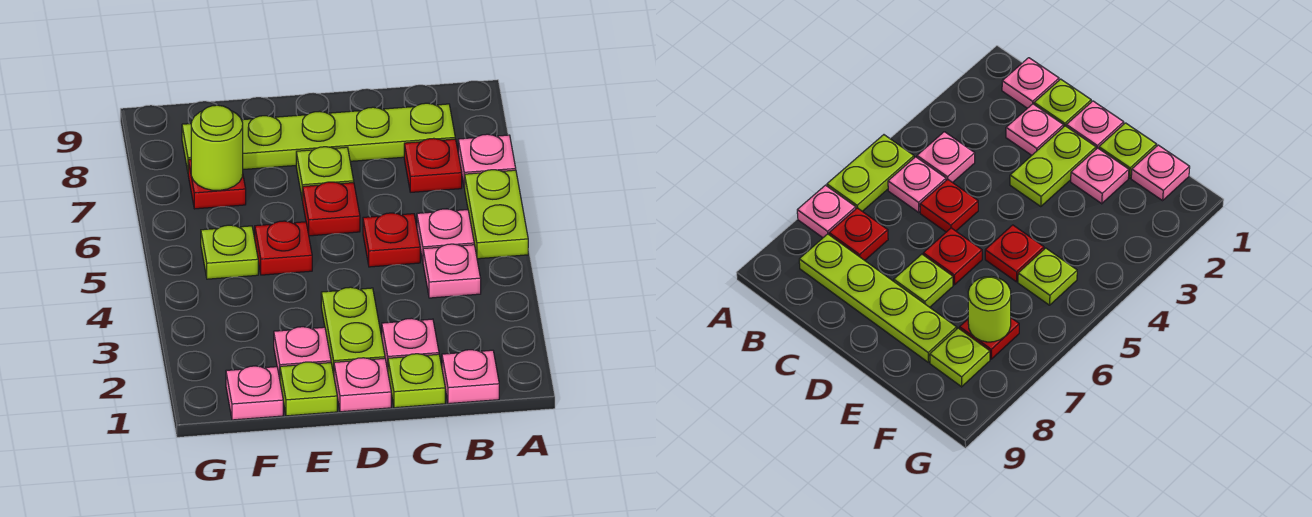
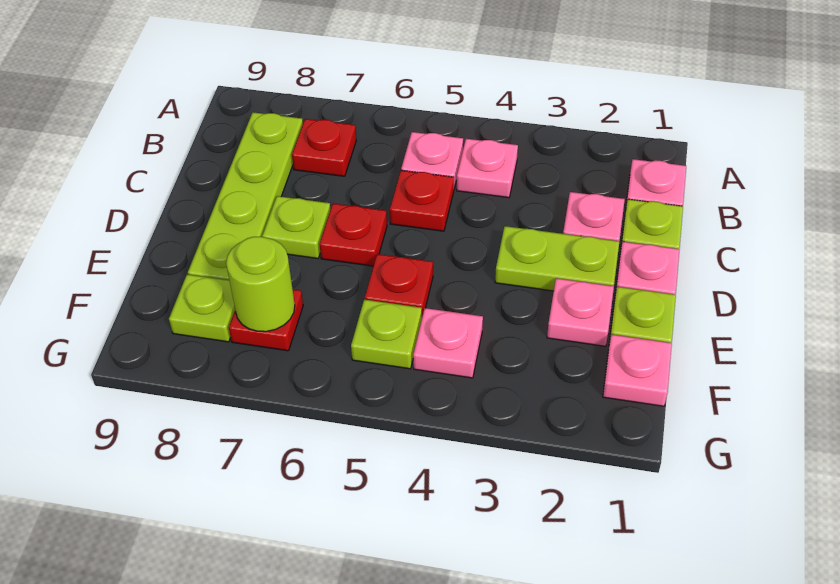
lime plate A5:A6 level 1 -> none
pink plate A7 level 1 -> pink plate F4 level 1

